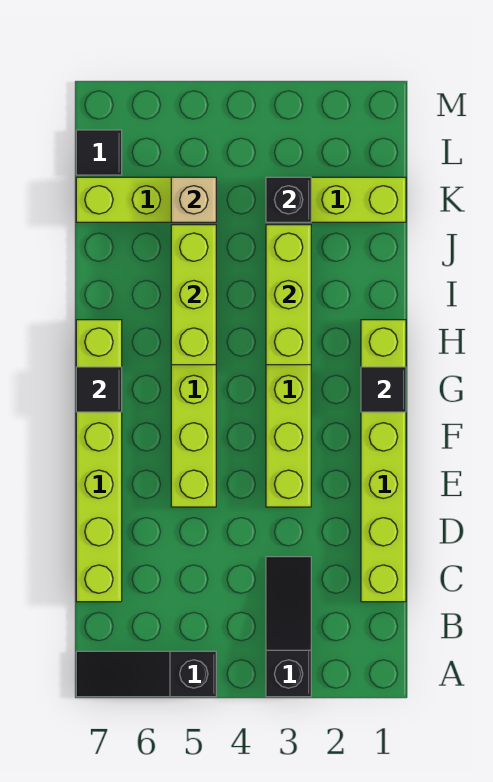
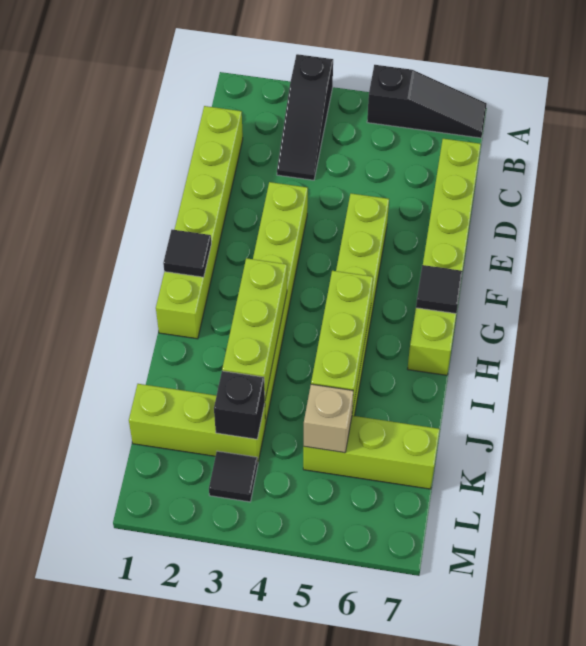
black tile L7 level 1 -> black tile L3 level 1

